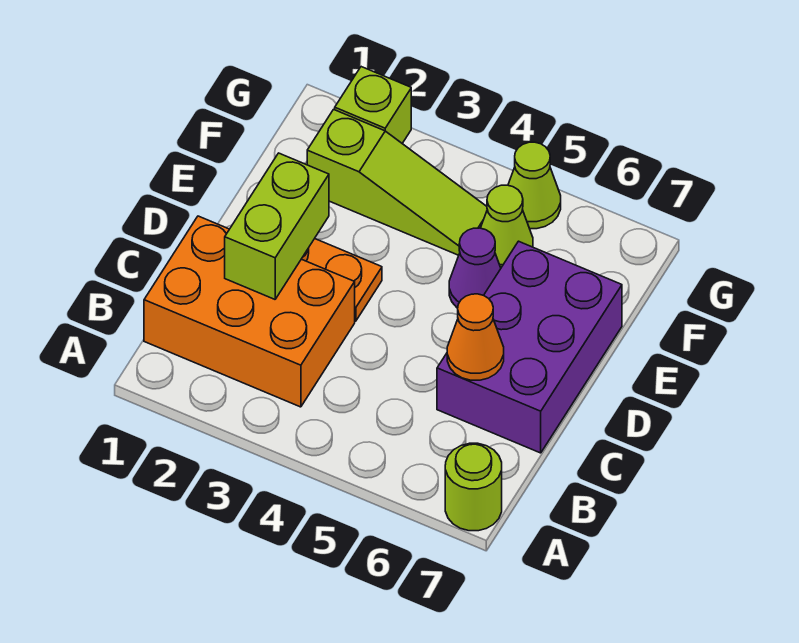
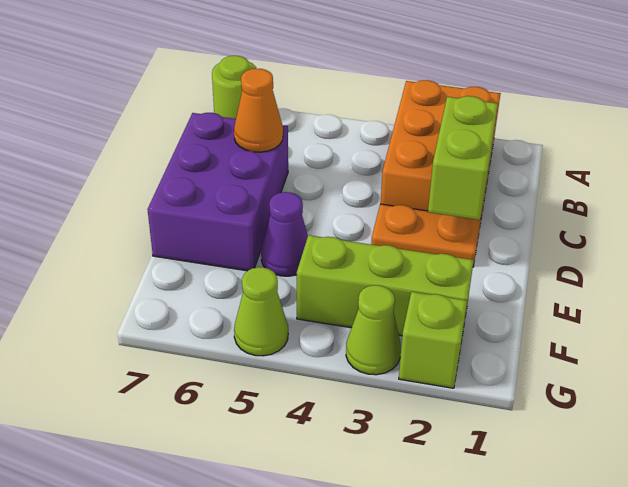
orange brick B1:C3 level 1 -> orange brick A2:C3 level 1
lime slope F2:F4 level 1 top 2 -> lime brick F2:F4 level 1
lime cone F5 level 1 -> lime cone G3 level 1

